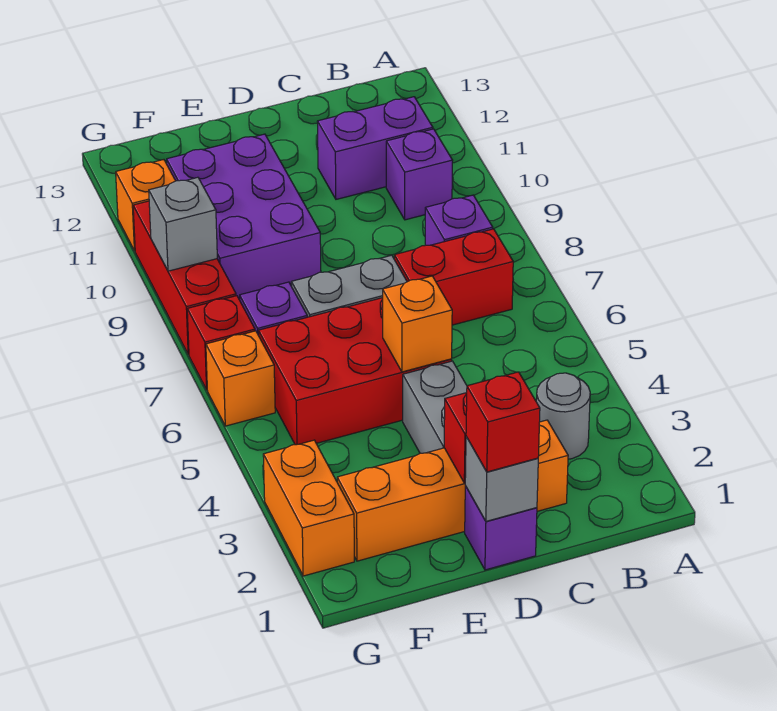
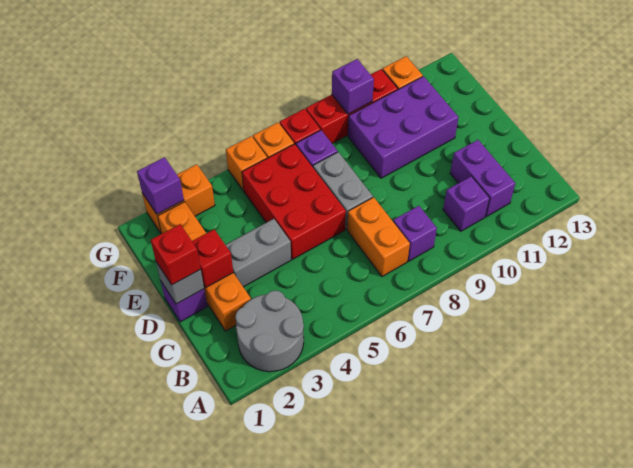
grey round brick B3 level 1 -> grey round brick A2:B3 level 1
red brick B7:C7 level 1 -> orange brick B7:C7 level 1
orange brick D5 level 2 -> orange brick G5 level 1
none -> purple brick G2 level 2
grey brick G9 level 2 -> purple brick G9 level 2

